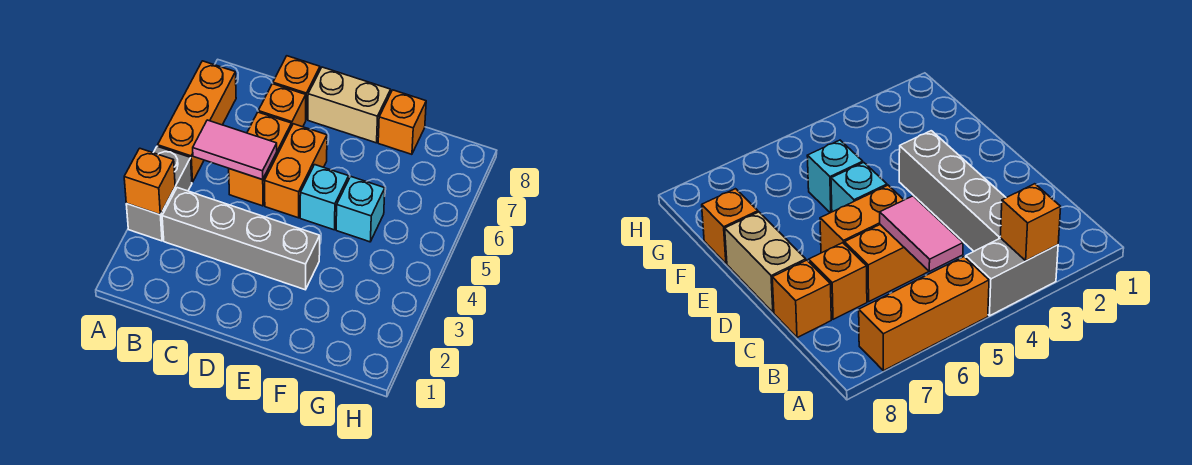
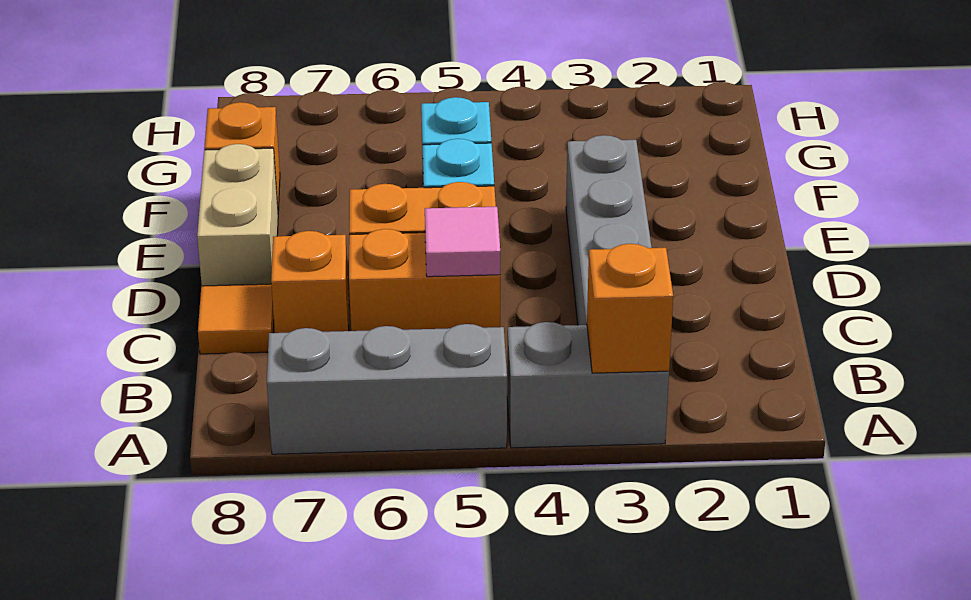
orange brick A5:A7 level 1 -> grey brick A5:A7 level 1
pink tile B5:C5 level 2 -> pink tile C5 level 2
orange brick C8 level 1 -> orange tile C8 level 1

